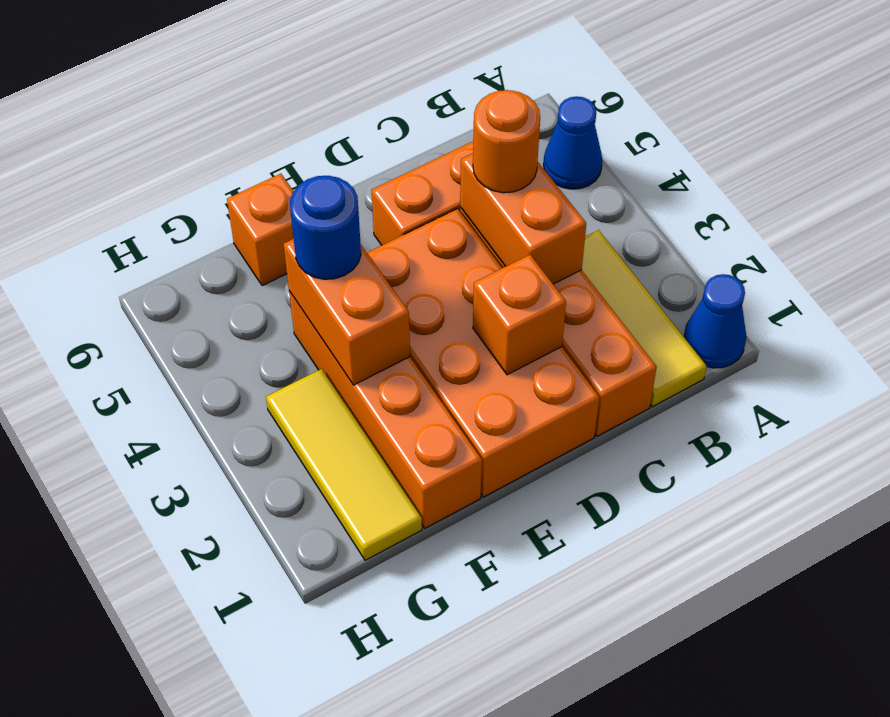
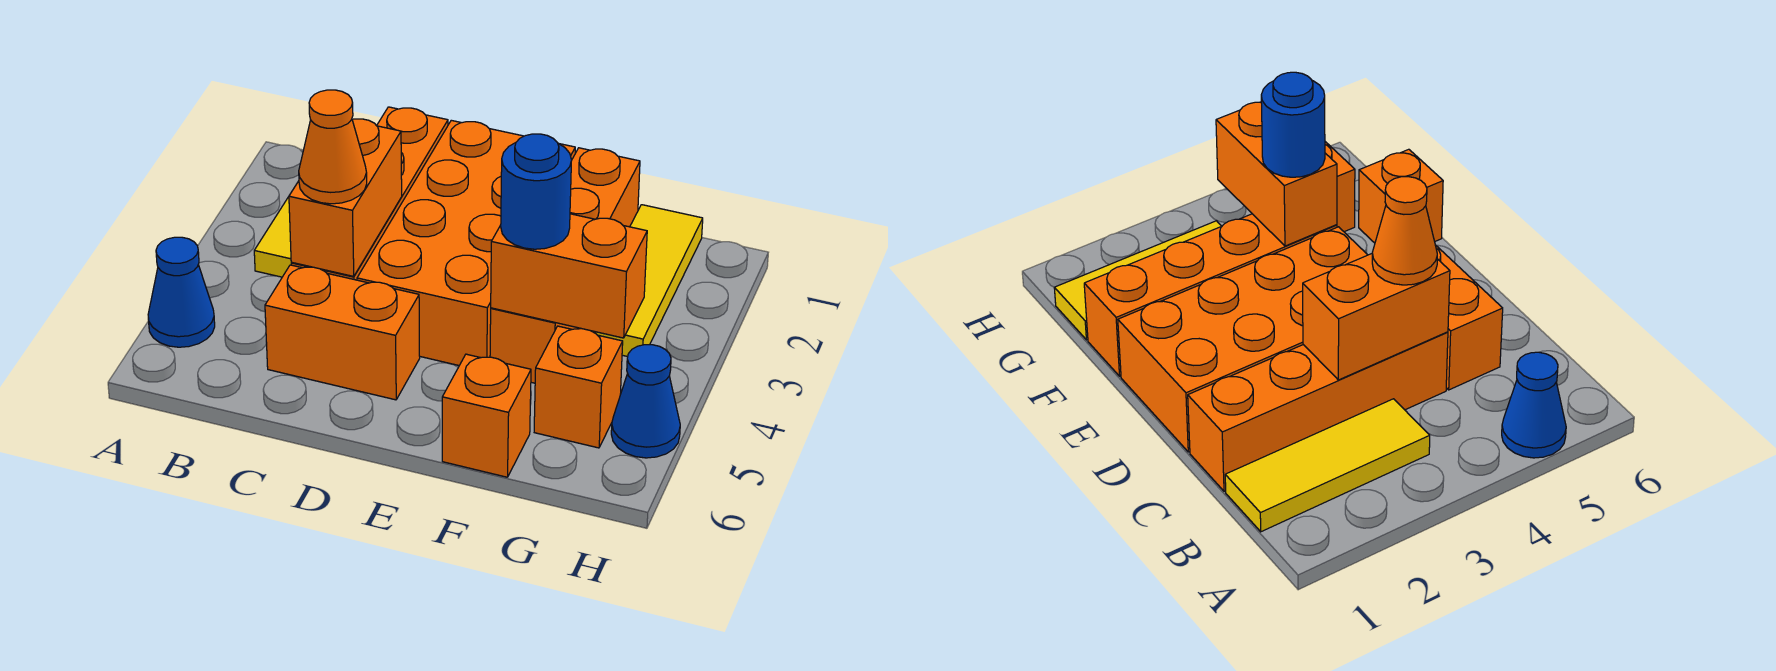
blue cone A1 level 1 -> blue cone H5 level 1
orange round brick C4 level 3 -> orange cone C4 level 3
orange brick D2 level 2 -> orange brick G5 level 1
orange brick F3:F4 level 2 -> orange brick F4:G4 level 2

